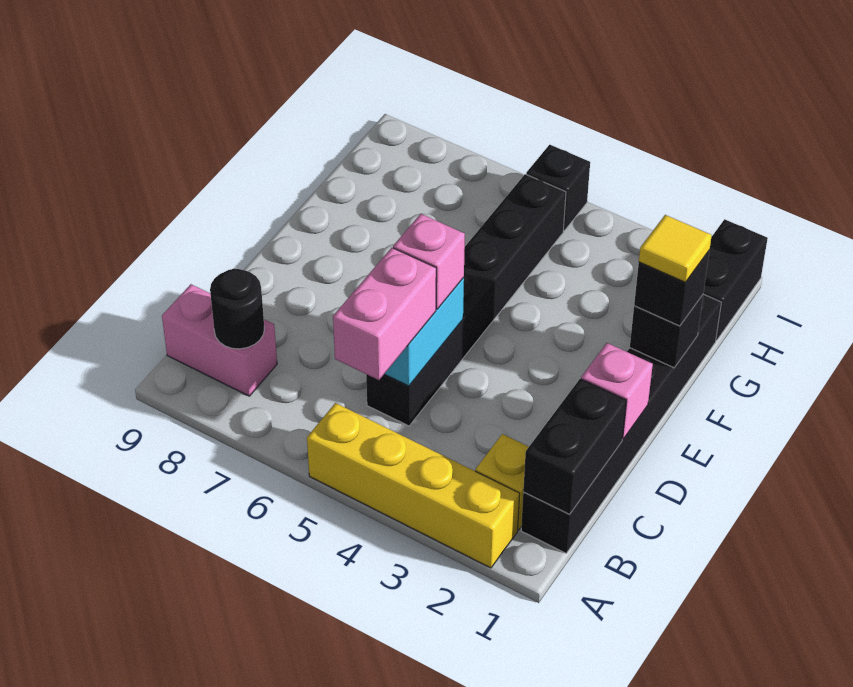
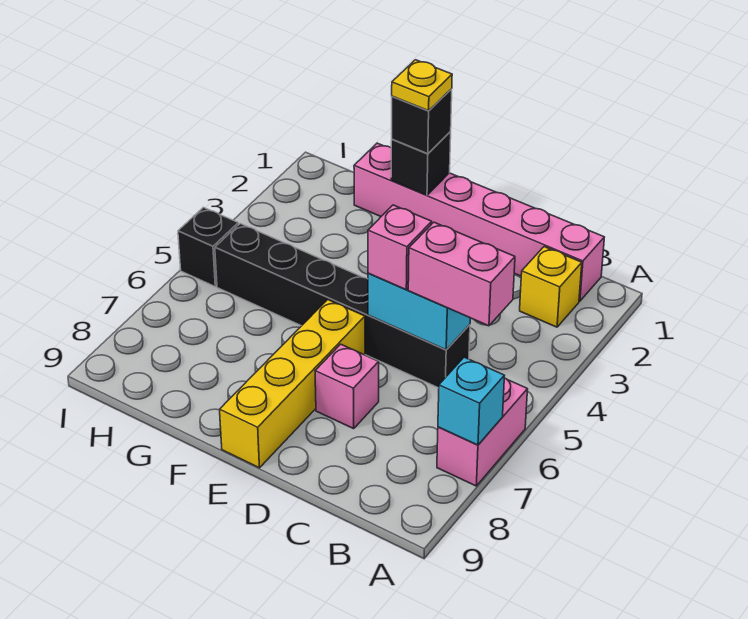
yellow brick A2:A5 level 1 -> yellow brick E6:E9 level 1
none -> cyan brick A7 level 2
black brick B1:G1 level 1 -> pink brick B1:G1 level 1
black brick B1:C1 level 2 -> none
pink brick B8:B9 level 1 -> pink brick A6:A7 level 1
black round brick B8 level 2 -> none
pink brick D1 level 2 -> pink brick D7 level 1
yellow tile F1 level 4 -> yellow plate F1 level 4
black brick H1:I1 level 1 -> none

